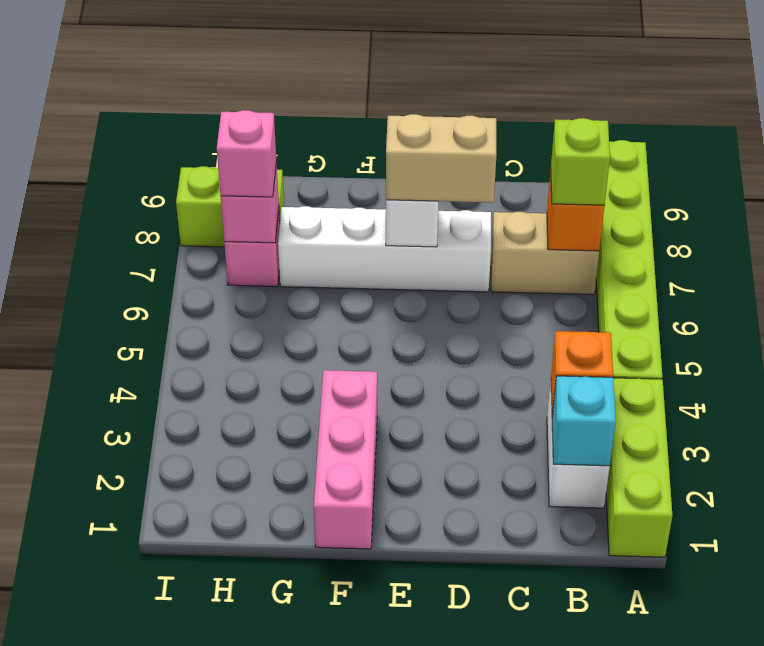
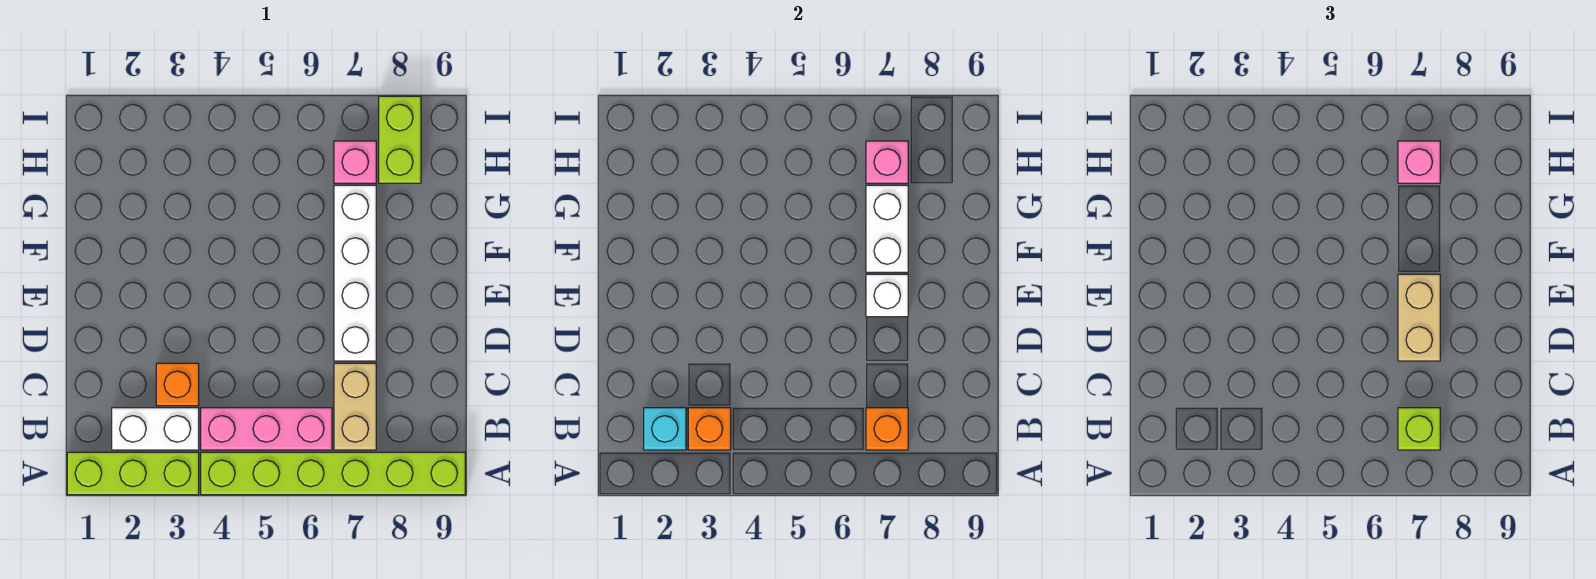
none -> orange brick C3 level 1
pink brick F1:F3 level 1 -> pink brick B4:B6 level 1
none -> white brick F7:G7 level 2

